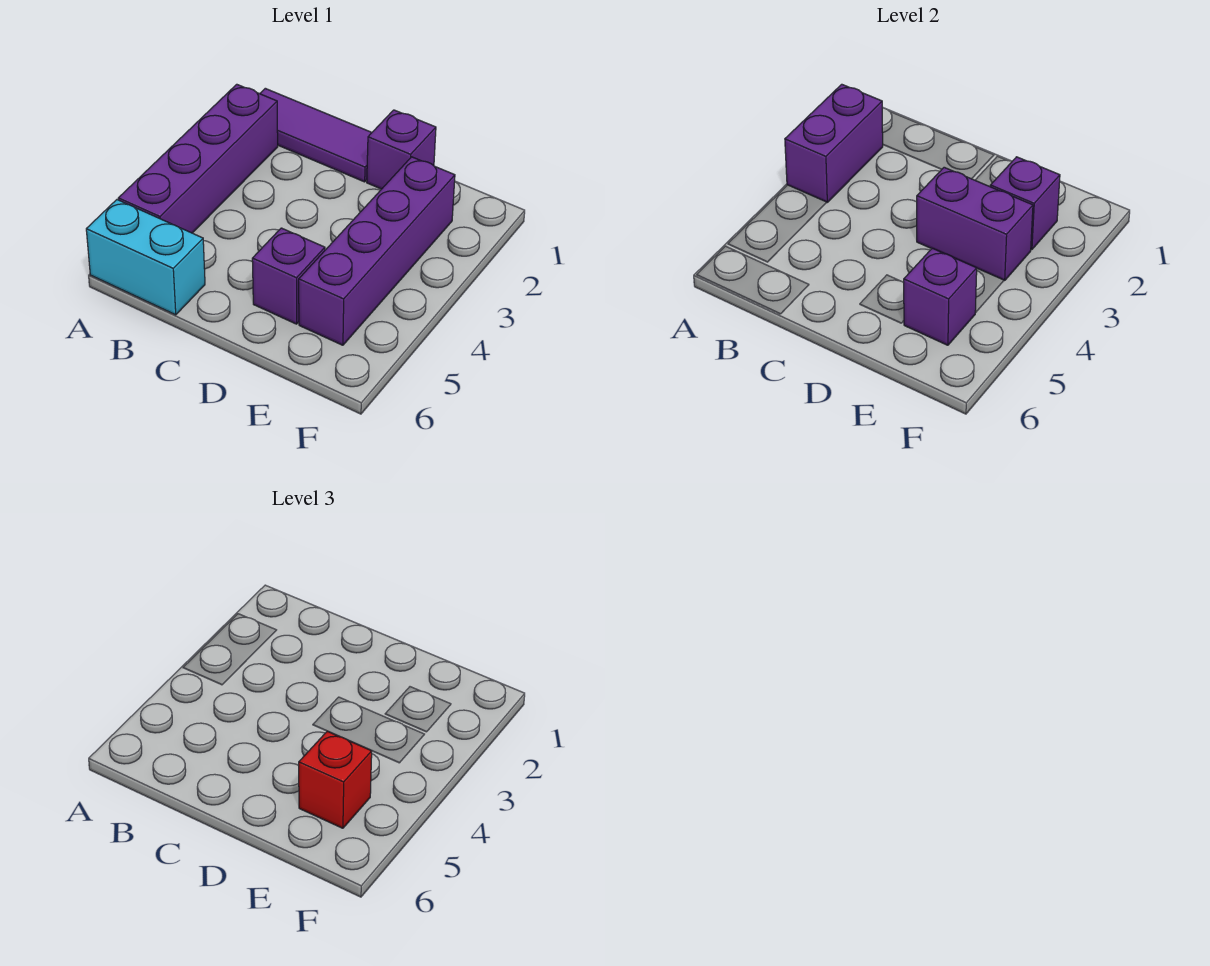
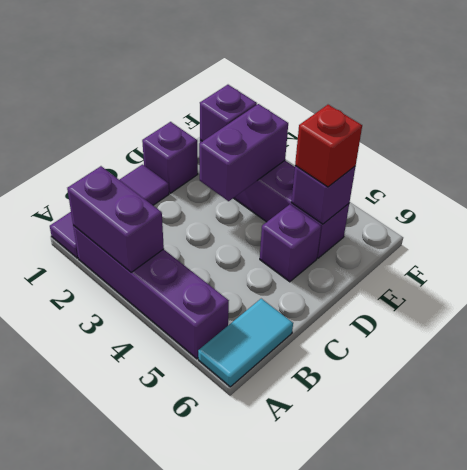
cyan brick A6:B6 level 1 -> cyan tile A6:B6 level 1

